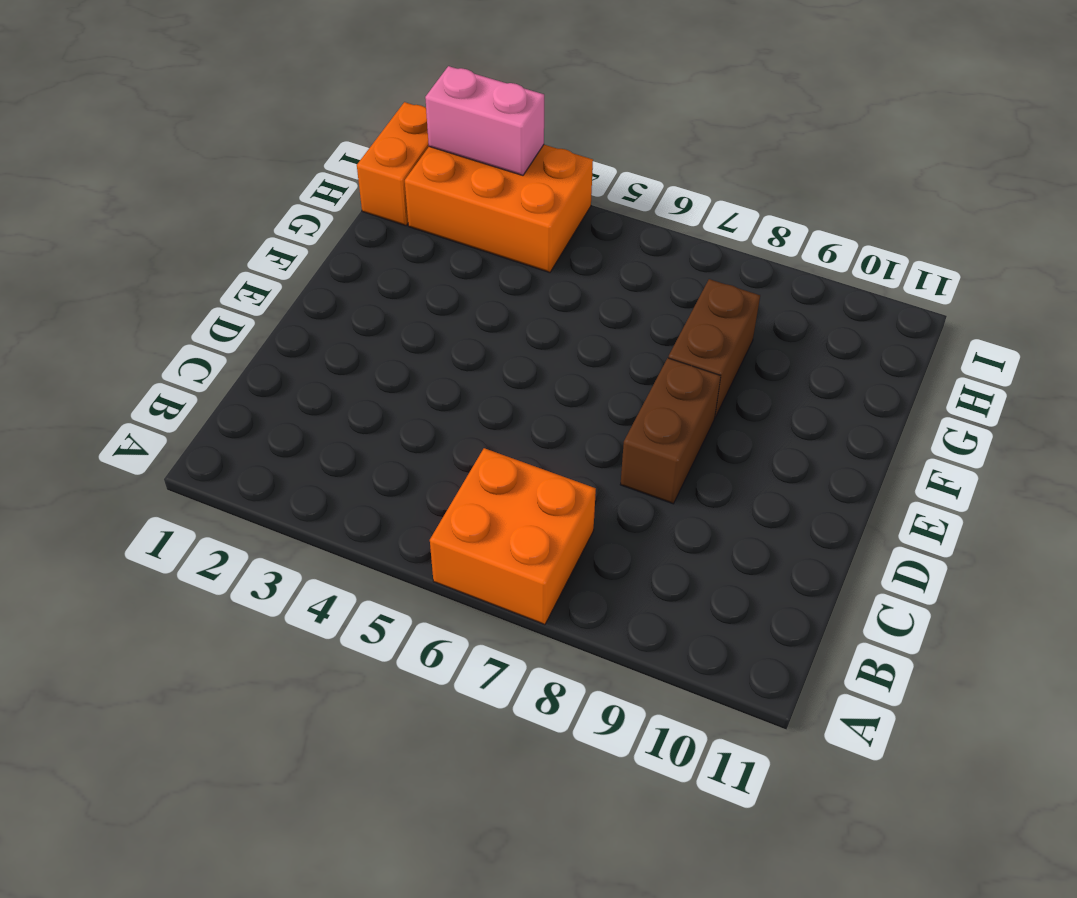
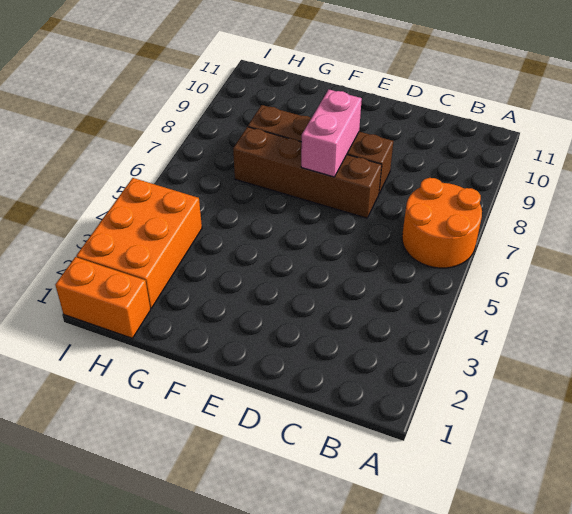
orange brick A6:B7 level 1 -> orange round brick A6:B7 level 1
none -> brown brick D7:G7 level 1
pink brick I2:I3 level 2 -> pink brick E7:E8 level 2

